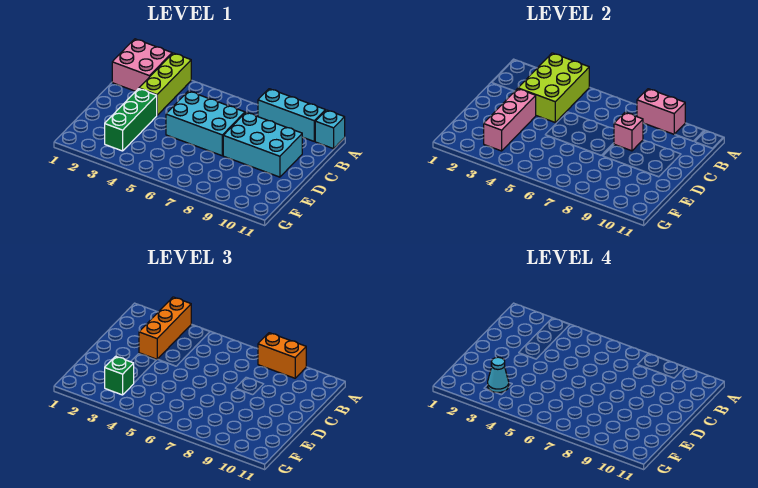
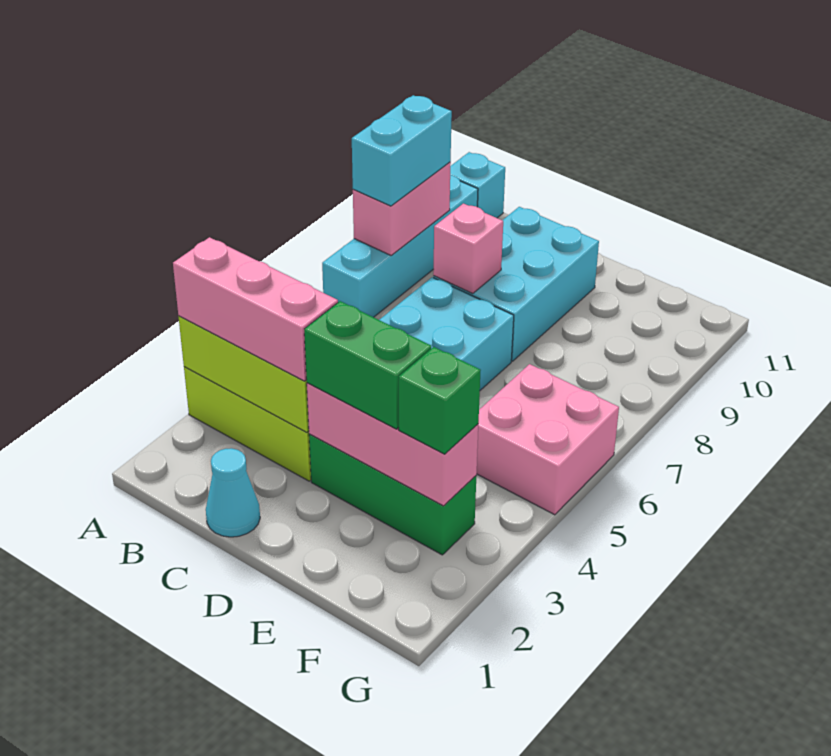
pink brick A1:B2 level 1 -> pink brick F5:G6 level 1
orange brick A3:C3 level 3 -> pink brick A3:C3 level 3
cyan brick A8:A10 level 1 -> cyan brick A7:A10 level 1
orange brick A8:A9 level 3 -> cyan brick A8:A9 level 3
none -> green brick D3:E3 level 3
cyan cone F3 level 4 -> cyan cone C1 level 1

